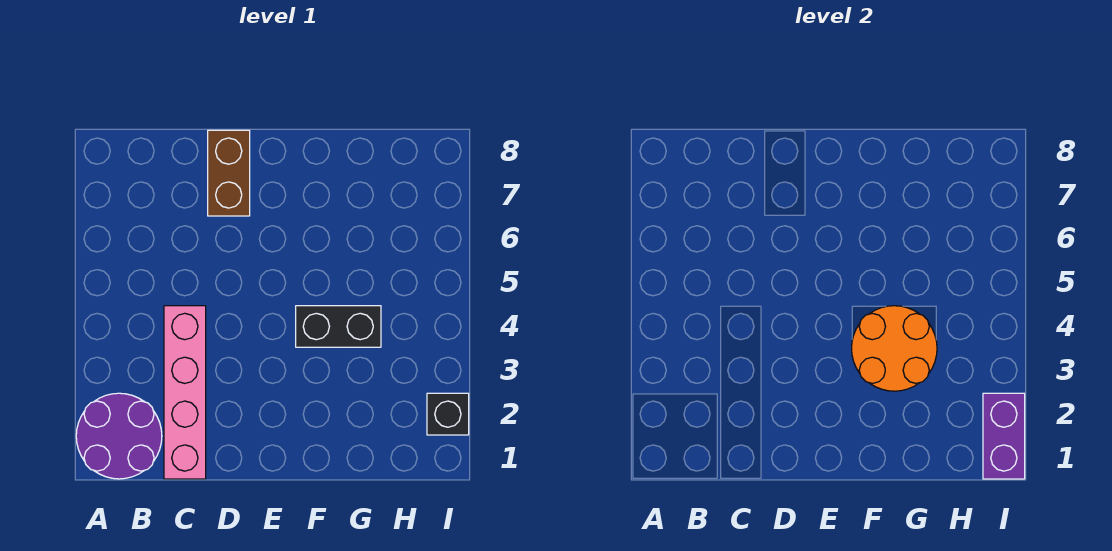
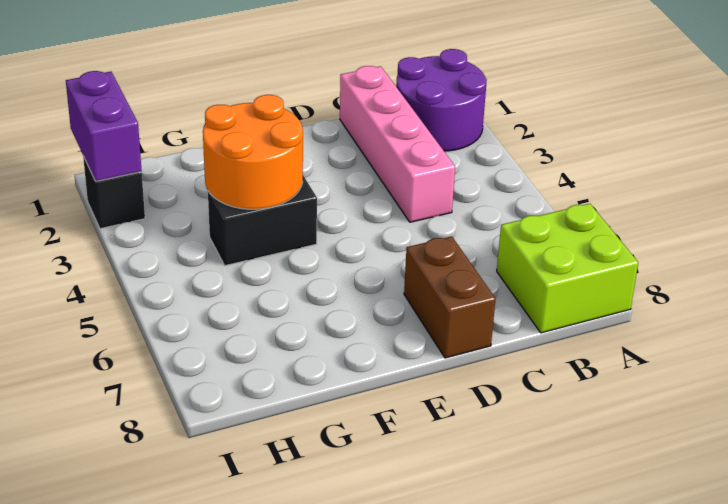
none -> lime brick A7:B8 level 1

